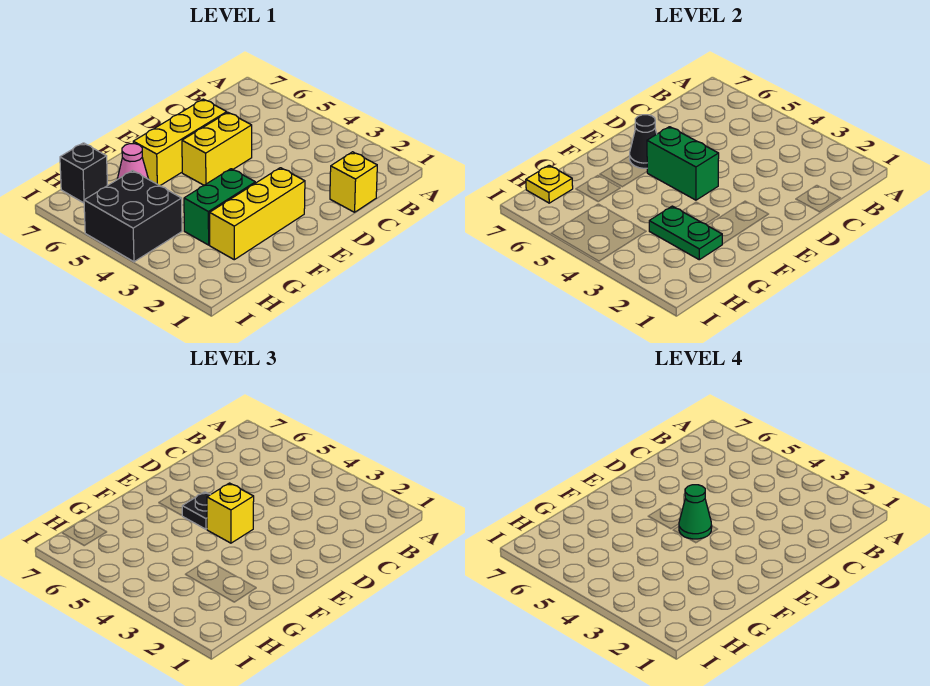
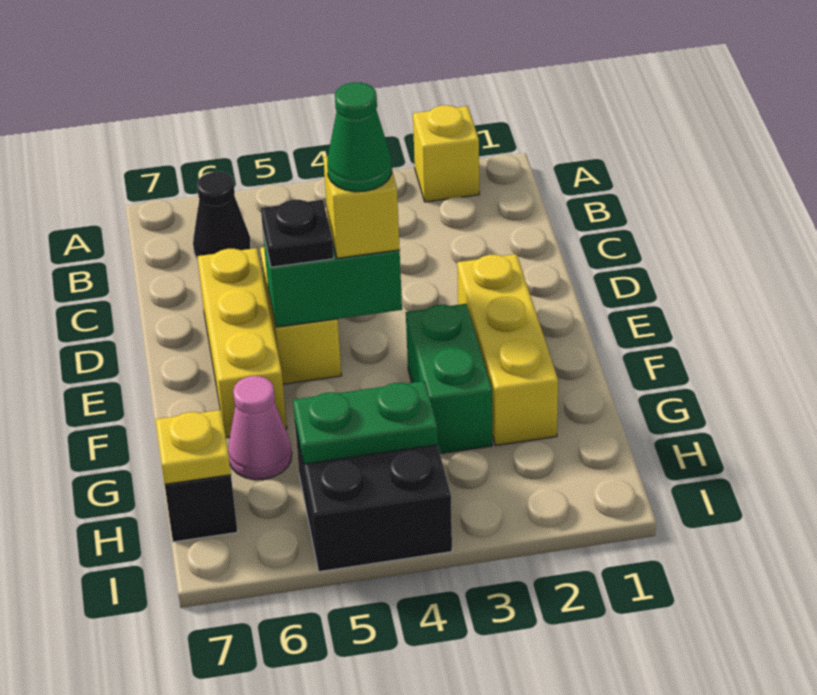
yellow brick C1 level 1 -> yellow brick A2 level 1
black cone E6 level 2 -> black cone B6 level 1
green plate G2:G3 level 2 -> green plate H4:H5 level 2

